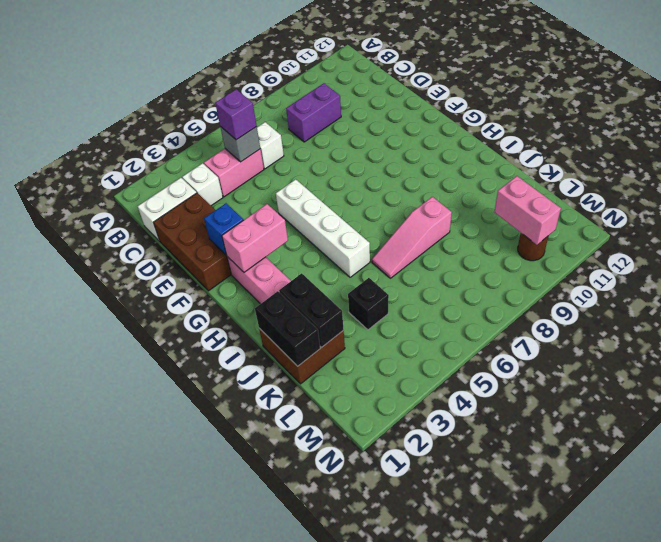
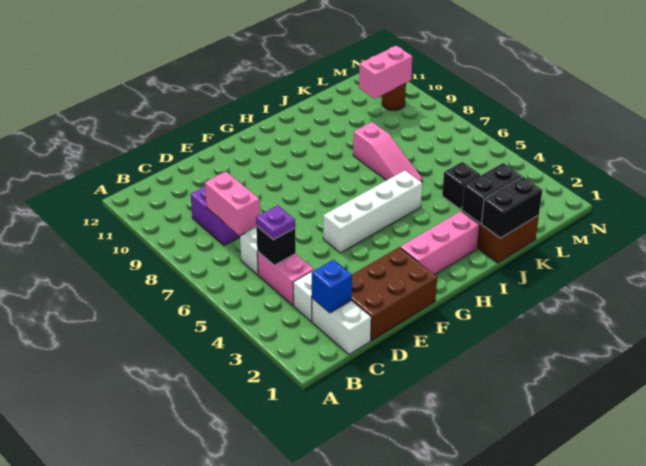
grey brick C5 level 2 -> black brick C5 level 2
purple brick C5 level 3 -> purple plate C5 level 3
blue brick F2 level 2 -> blue brick C2 level 2
pink brick G2:G3 level 2 -> pink brick C7:C8 level 2

